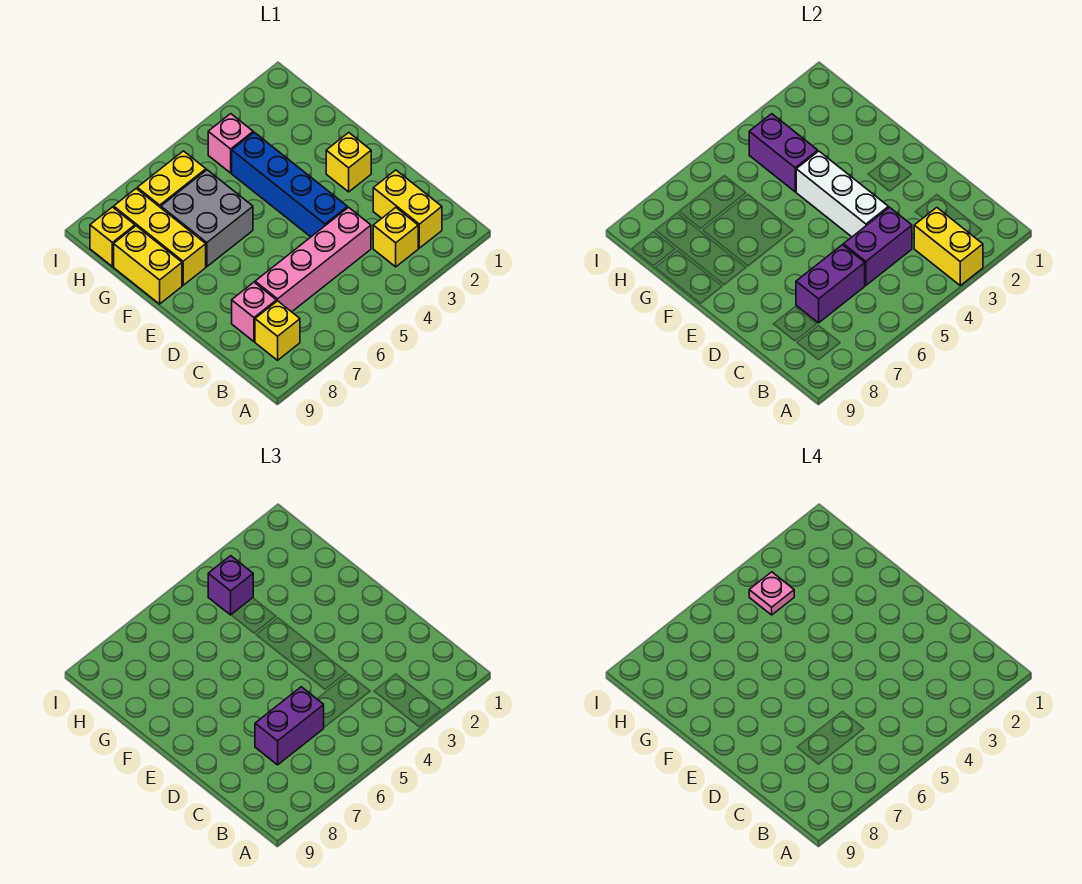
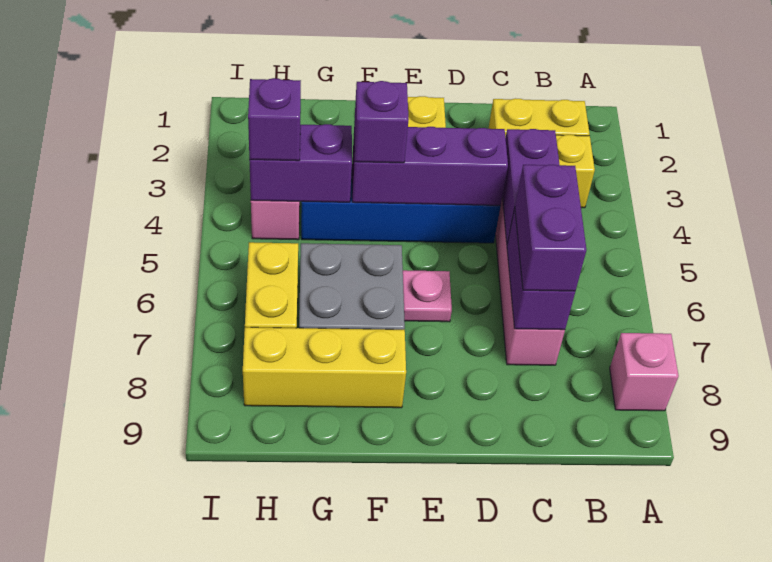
yellow brick A3:B3 level 2 -> none
yellow brick B8 level 1 -> none
pink brick C8 level 1 -> pink brick A8 level 1
white brick D4:F4 level 2 -> purple brick D4:F4 level 2
none -> purple brick F4 level 3
yellow brick F9:G9 level 1 -> none
pink plate H4 level 4 -> pink plate E6 level 1
yellow brick H9 level 1 -> none

